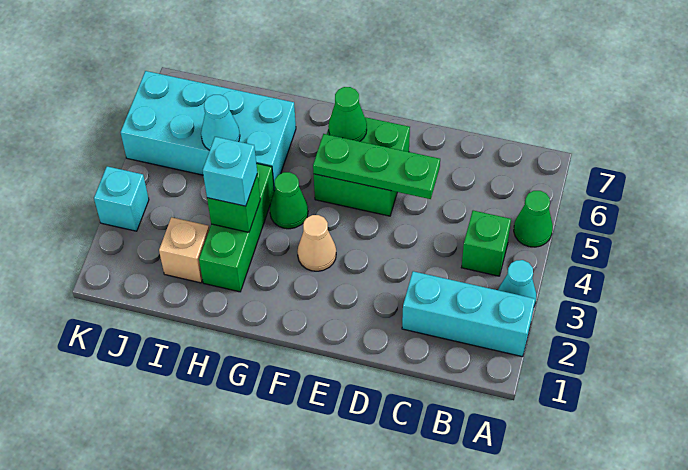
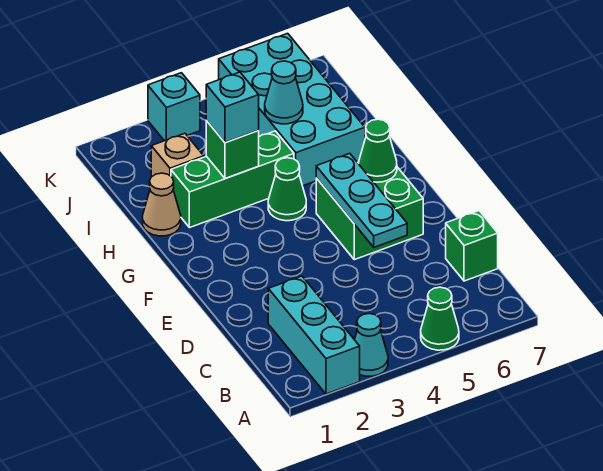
green brick B4 level 1 -> green brick C7 level 1
green plate D5:F5 level 2 -> cyan plate D5:F5 level 2
tan cone F3 level 1 -> tan cone H1 level 1

